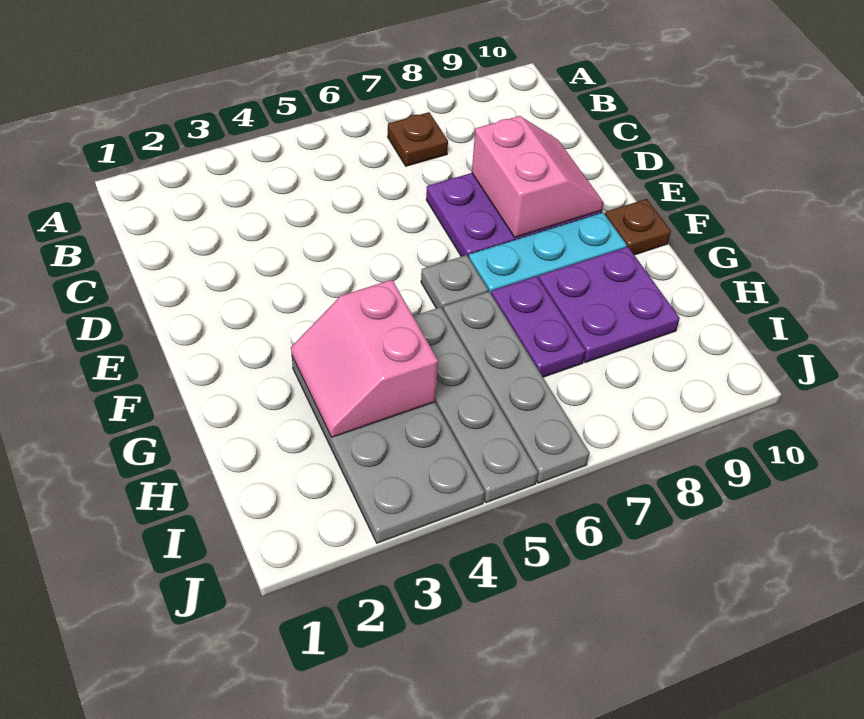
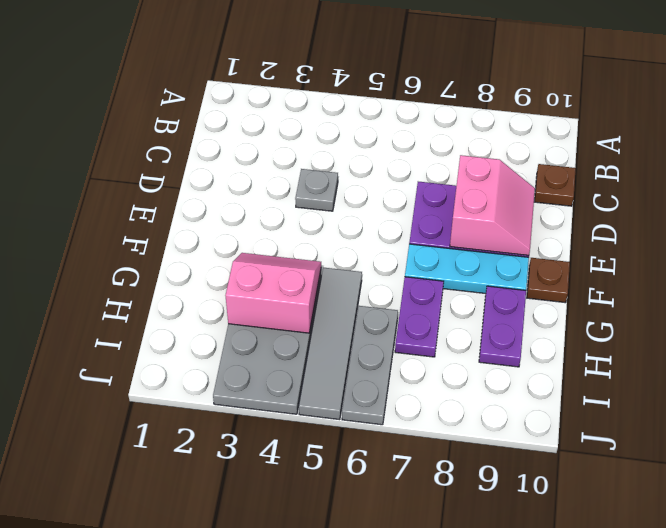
brown plate B7 level 1 -> brown plate C10 level 1
grey plate F6 level 1 -> grey plate D4 level 1
pink slope G3:H4 level 2 top 4 -> pink slope G3:H4 level 2 top H
grey plate G5:J5 level 1 -> grey tile G5:J5 level 1
grey plate G6:J6 level 1 -> grey plate H6:J6 level 1
purple plate G8:H9 level 1 -> purple plate G9:H9 level 1

